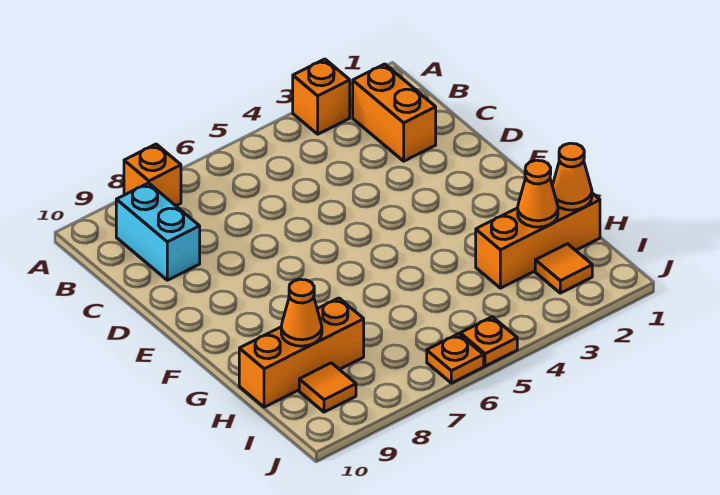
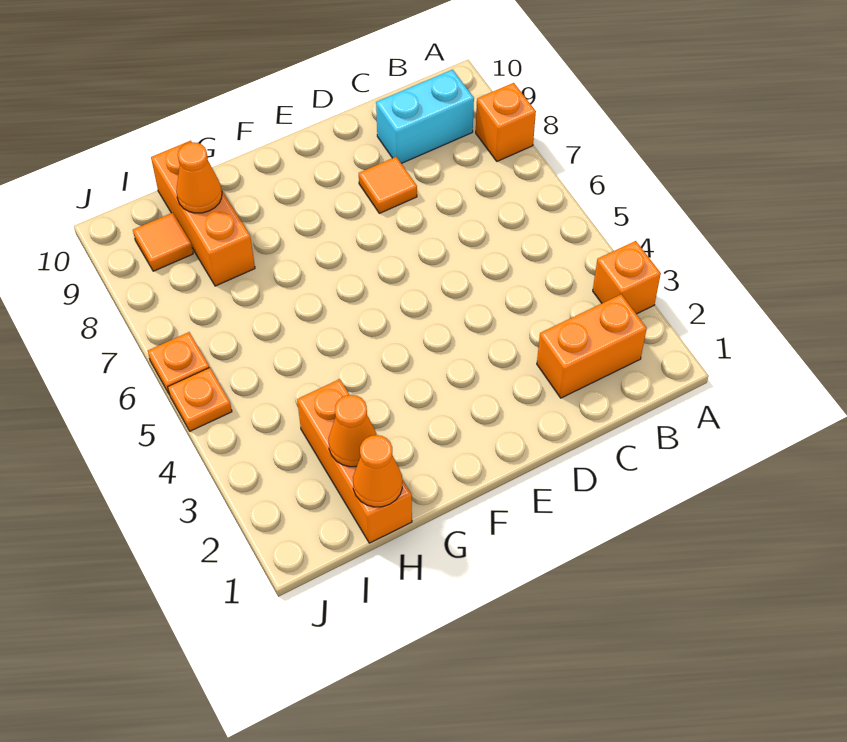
orange tile I2 level 1 -> orange tile D8 level 1

